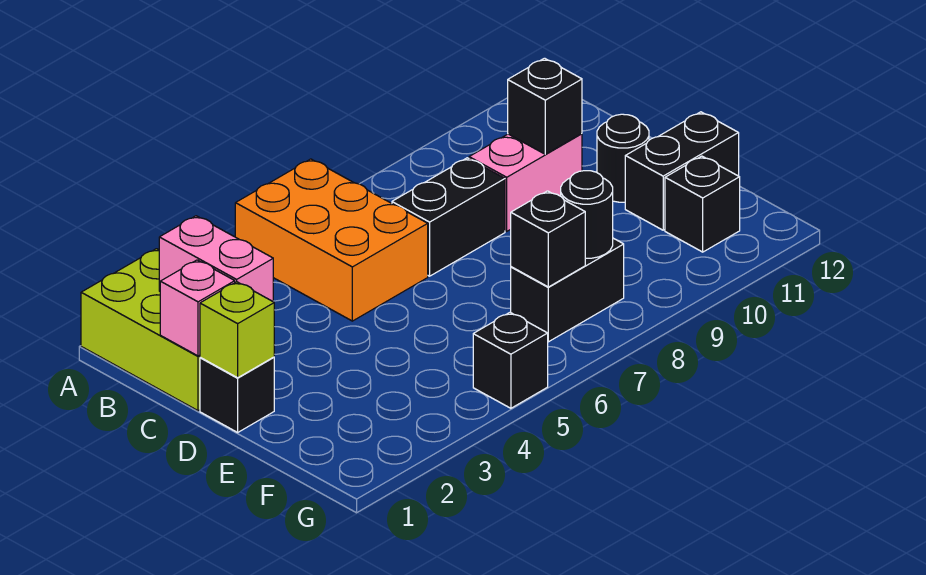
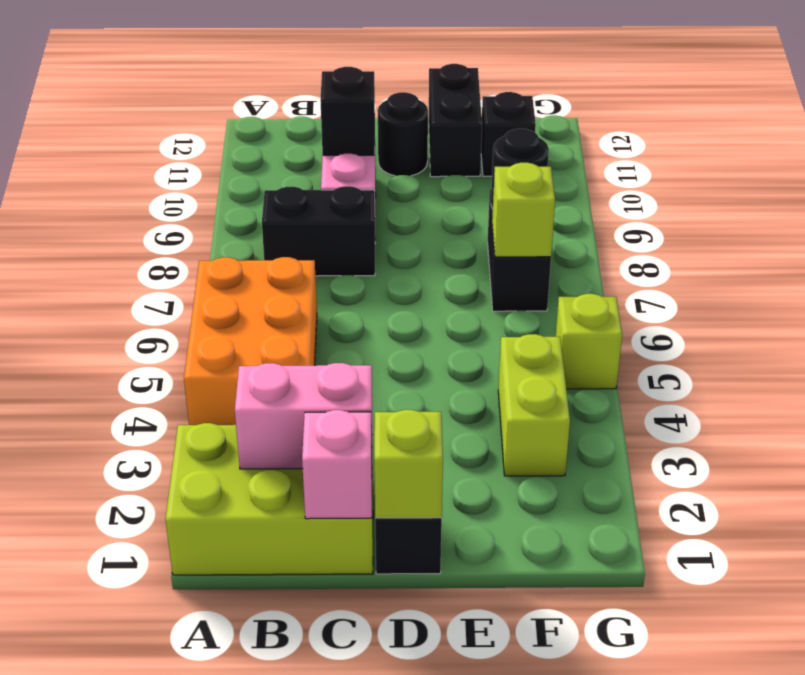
orange brick A5:C6 level 1 -> orange brick A4:B6 level 1
black brick C7:C8 level 1 -> black brick B8:C8 level 1
none -> lime brick F3:F4 level 1
black brick F7 level 2 -> lime brick F7 level 2
black brick G5 level 1 -> lime brick G5 level 1

